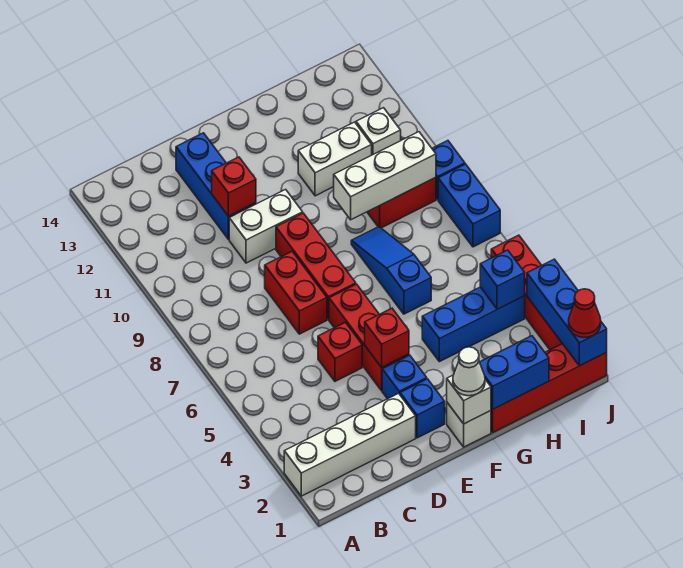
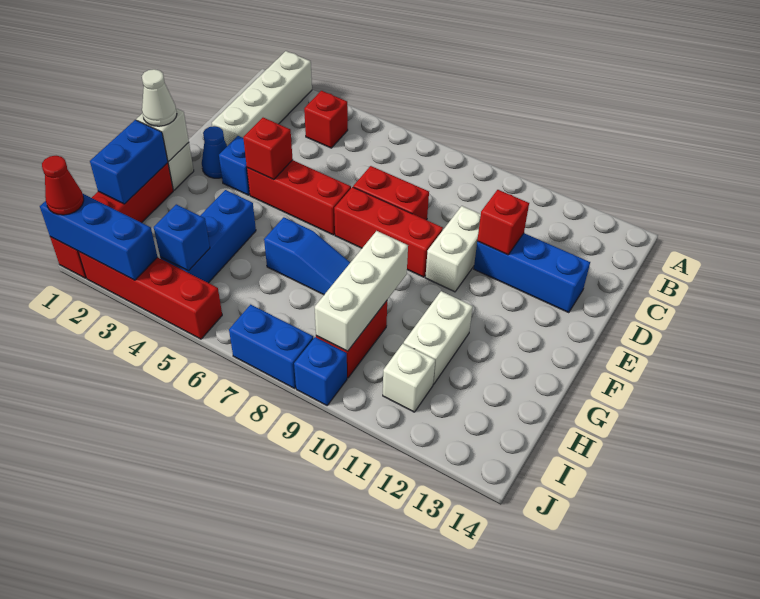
red brick D5 level 1 -> red brick B4 level 1
blue brick E2 level 1 -> blue cone E2 level 1

